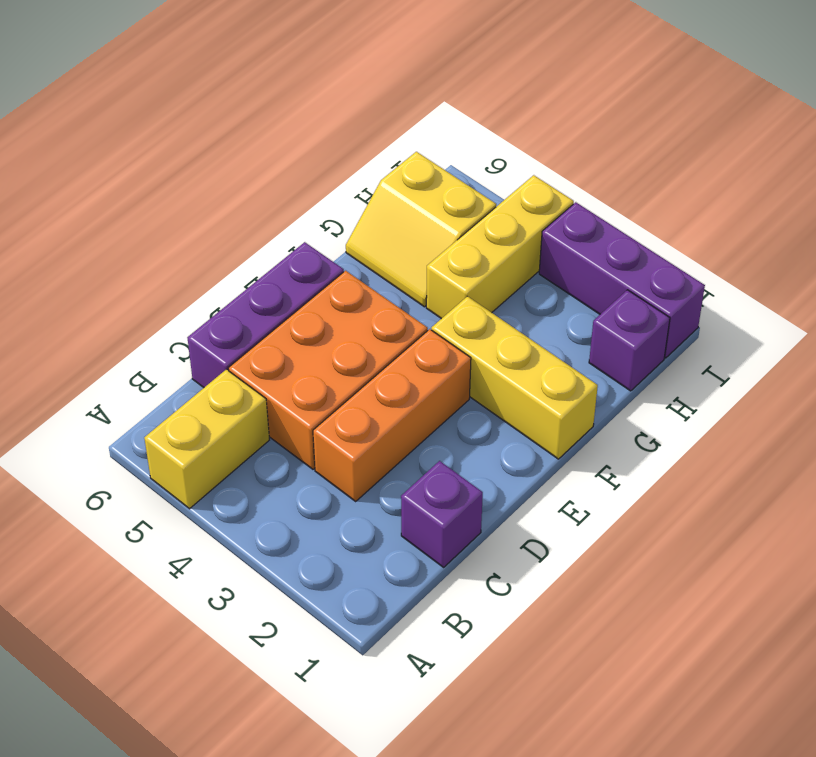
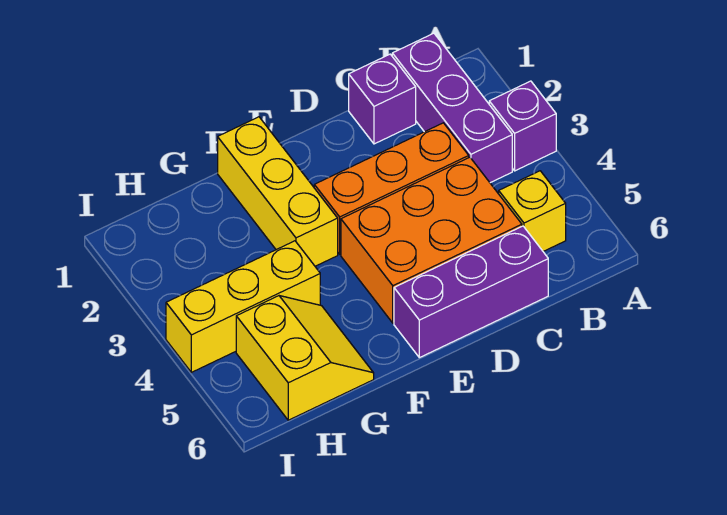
yellow brick A5:B5 level 1 -> yellow brick B5 level 1
purple brick H1 level 1 -> purple brick A3 level 1
purple brick I1:I3 level 1 -> purple brick B1:B3 level 1

